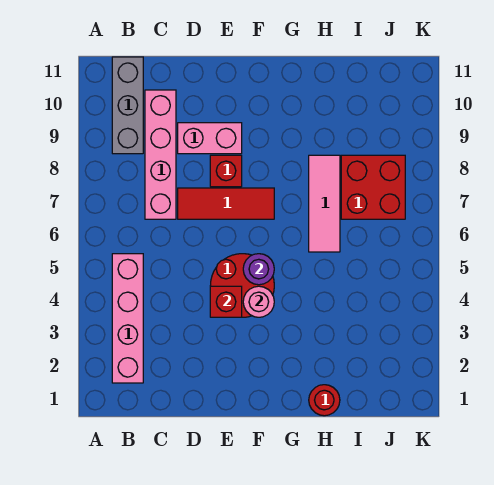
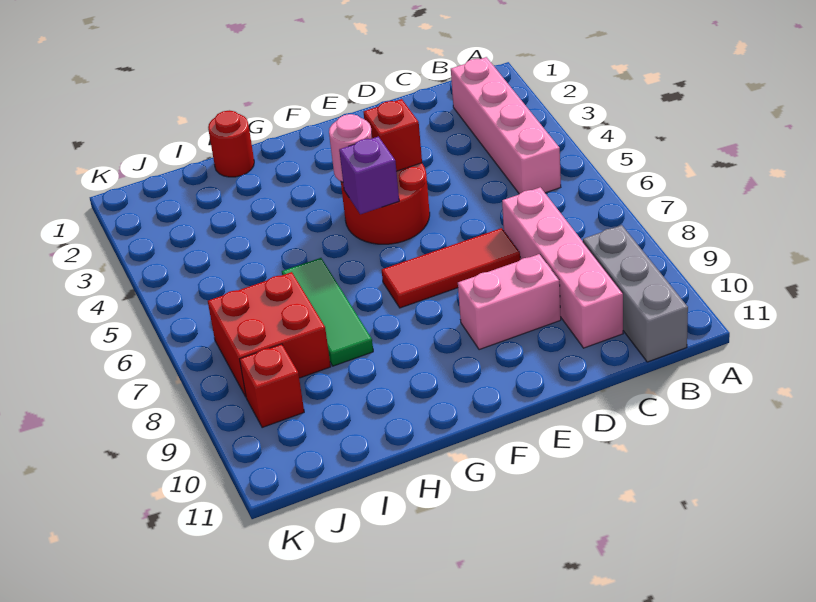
red brick E8 level 1 -> red brick J9 level 1
purple round brick F5 level 2 -> purple brick F5 level 2
pink tile H6:H8 level 1 -> green tile H6:H8 level 1

